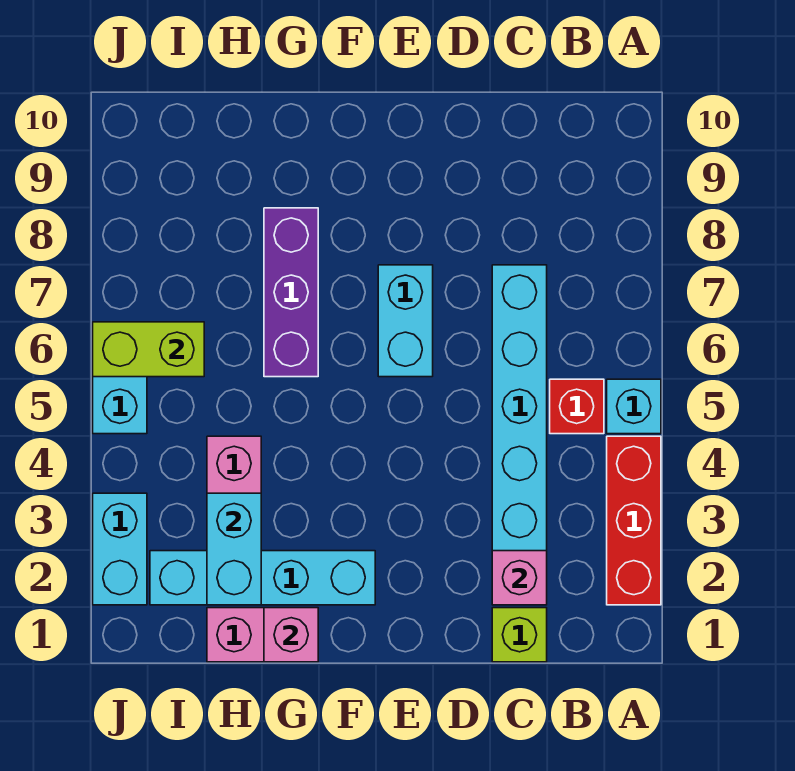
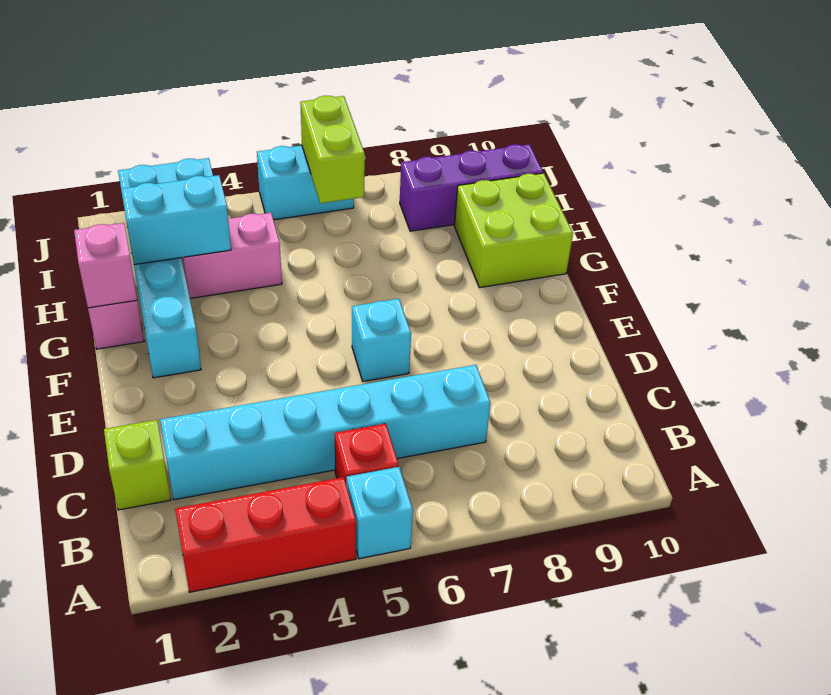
pink brick C2 level 2 -> none
cyan brick E6:E7 level 1 -> cyan brick E6 level 1
purple brick G6:G8 level 1 -> purple brick I8:I10 level 1
none -> lime brick G9:H10 level 1

